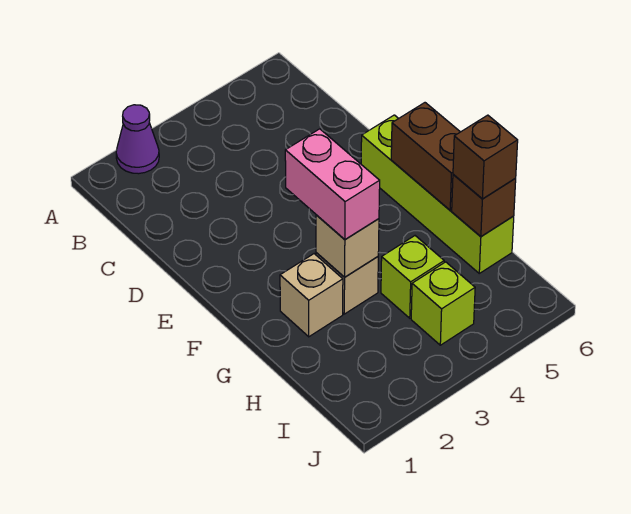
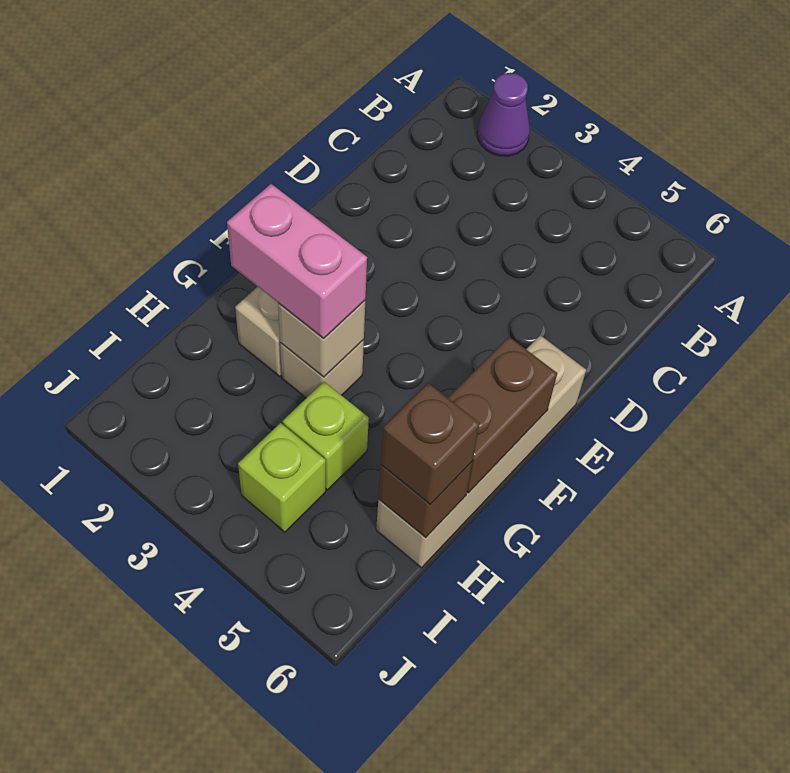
lime brick E6:H6 level 1 -> tan brick E6:H6 level 1
pink brick F3:G3 level 3 -> pink brick G2:G3 level 3

